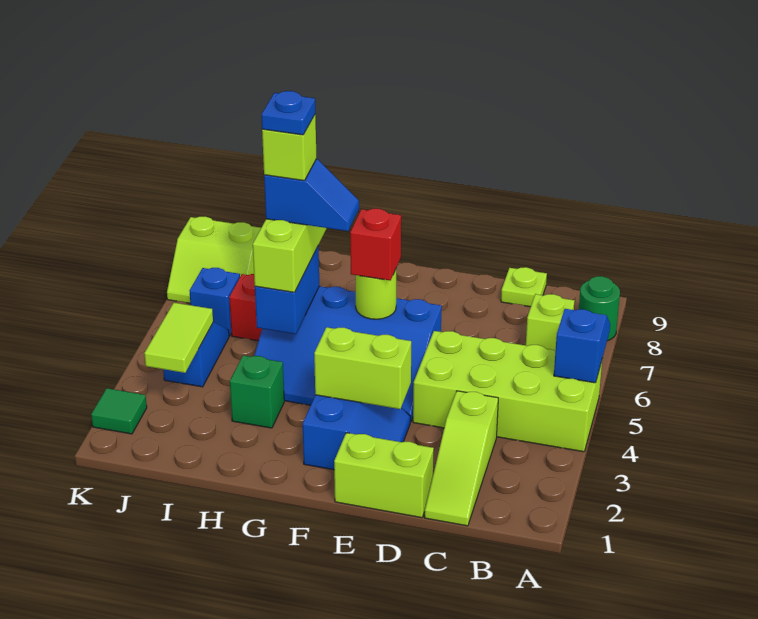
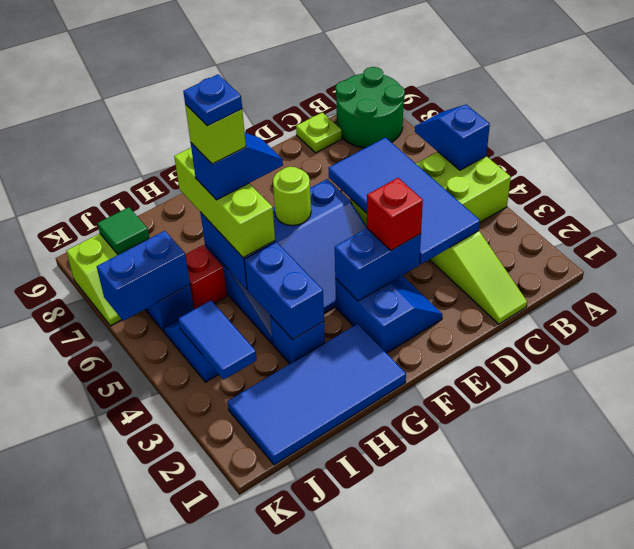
green round brick A8 level 1 -> green round brick A8:B9 level 1
lime brick B7 level 1 -> none
none -> blue tile C3:D6 level 2
lime brick D1:E1 level 1 -> none
lime brick E3:F3 level 2 -> blue brick E3:F3 level 2
red brick F6 level 3 -> red brick E3 level 3
none -> blue tile G1:J2 level 1
green brick H3 level 1 -> blue brick H3 level 1
none -> blue brick H3:H4 level 2
lime tile J3:J4 level 2 -> blue tile J3:J4 level 2
none -> blue brick J6:K6 level 2
green tile K2 level 1 -> green tile J8 level 2

